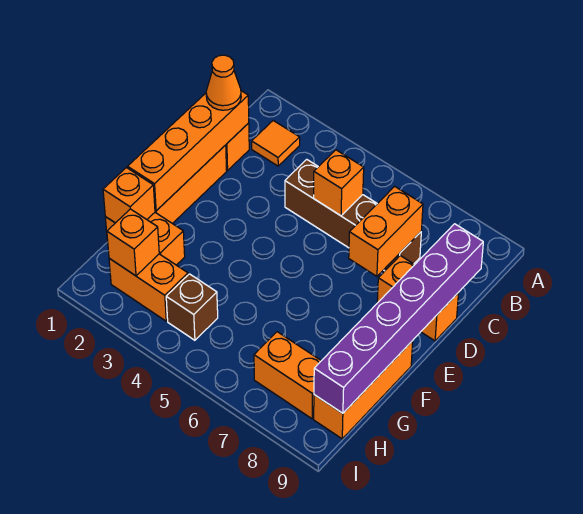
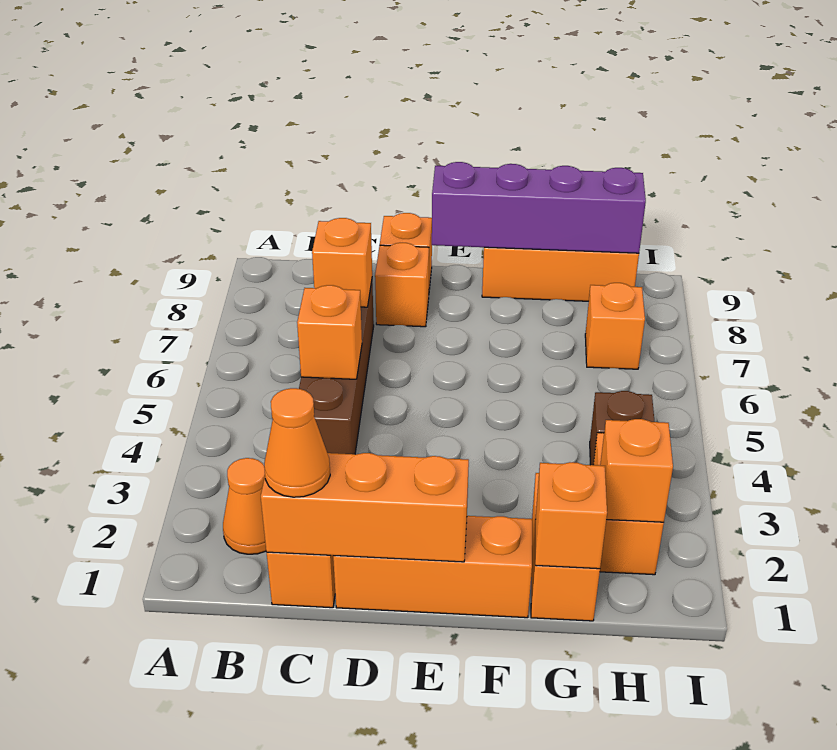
orange tile B2 level 1 -> orange cone B2 level 1
orange brick C1:F1 level 2 -> orange brick C1:E1 level 2
orange brick C7:D7 level 2 -> orange brick C7 level 2
purple brick C9:H9 level 2 -> purple brick E9:H9 level 2
orange brick H7:H8 level 1 -> orange brick H7 level 1

